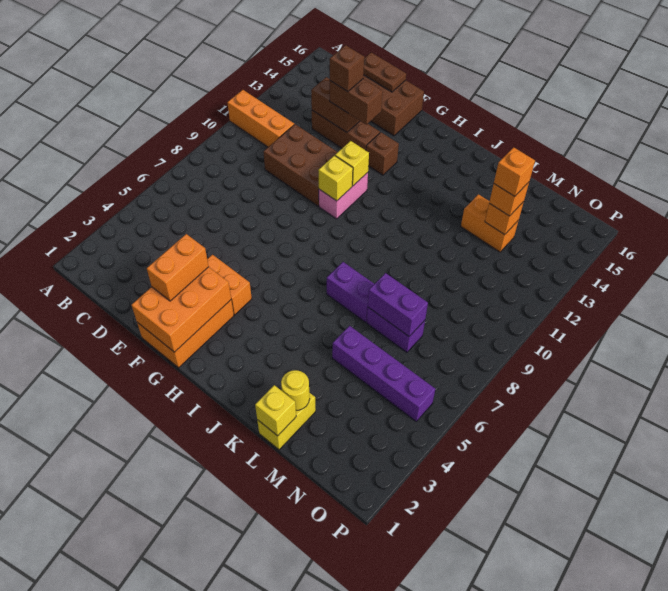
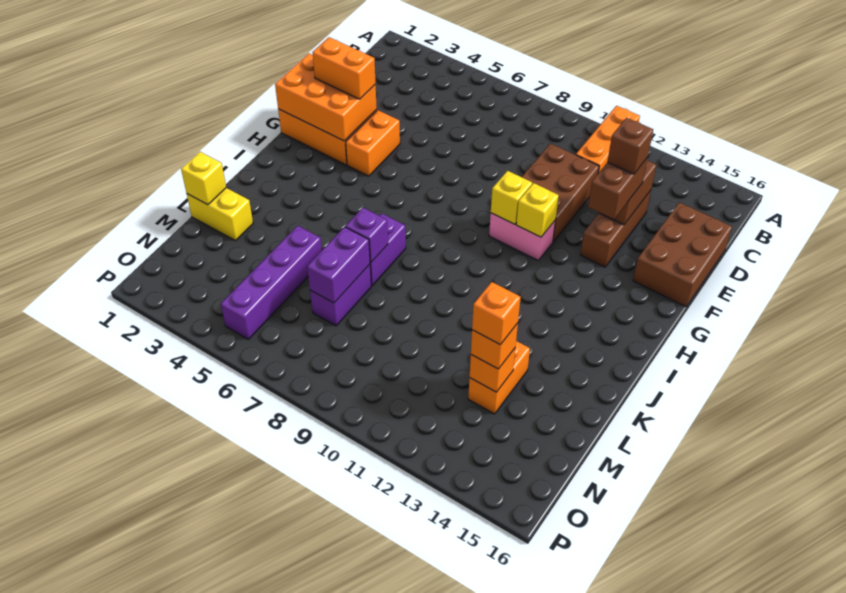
brown plate D16:E16 level 2 -> none
brown brick G13 level 1 -> none
none -> purple brick K7 level 2
yellow round brick L2 level 2 -> none

